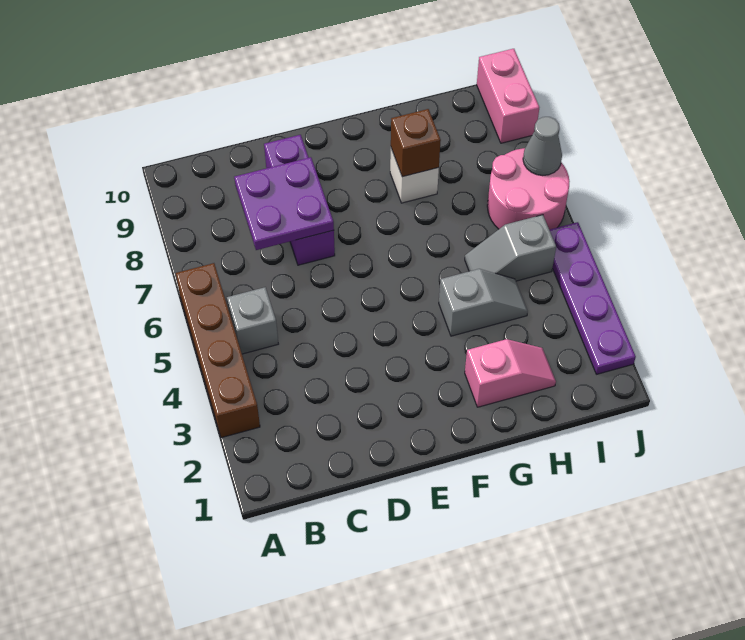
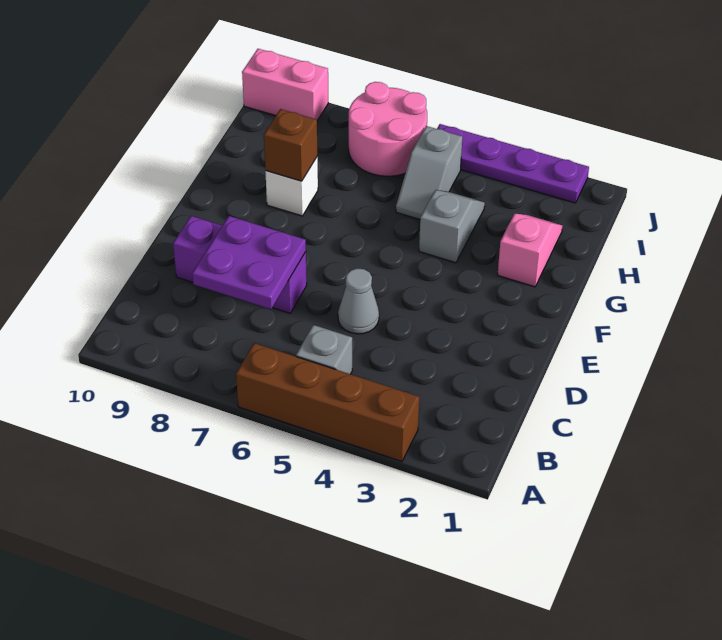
grey cone J7 level 2 -> grey cone D5 level 1

